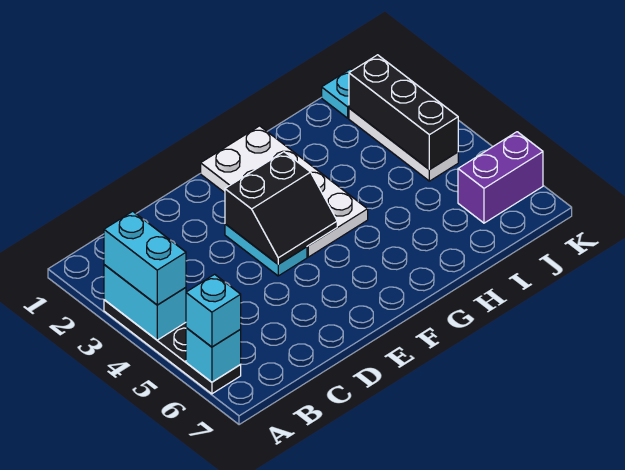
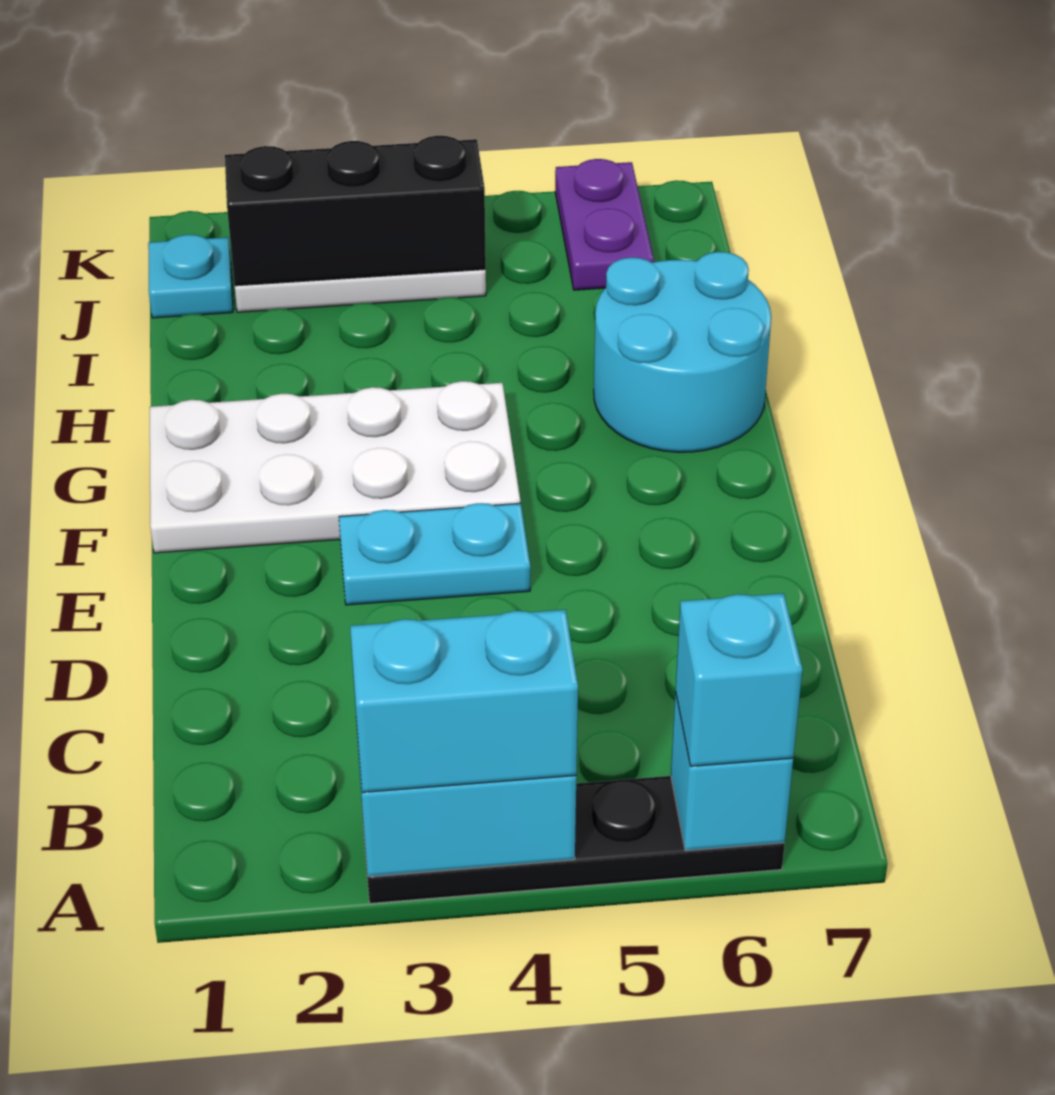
black slope E3:F4 level 2 top 3 -> none
none -> cyan round brick G6:H7 level 1
purple brick J6:K6 level 1 -> purple plate J6:K6 level 1

